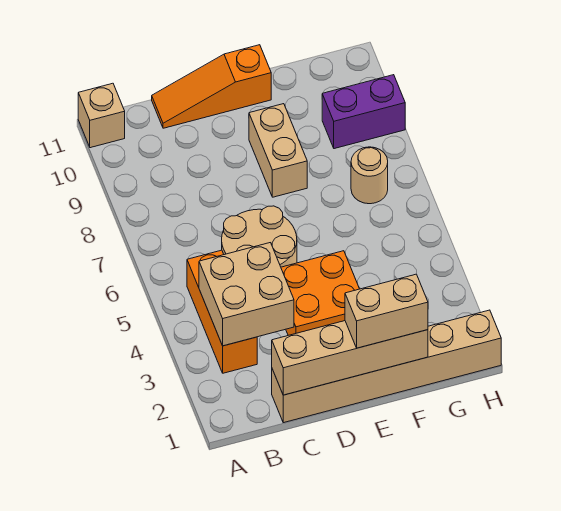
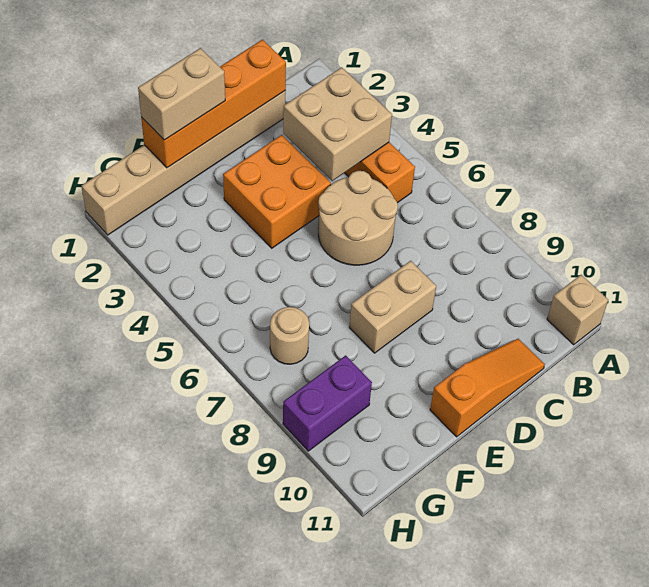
tan brick C1:F1 level 2 -> orange brick C1:F1 level 2
tan brick E8:E9 level 1 -> tan brick D8:E8 level 1

